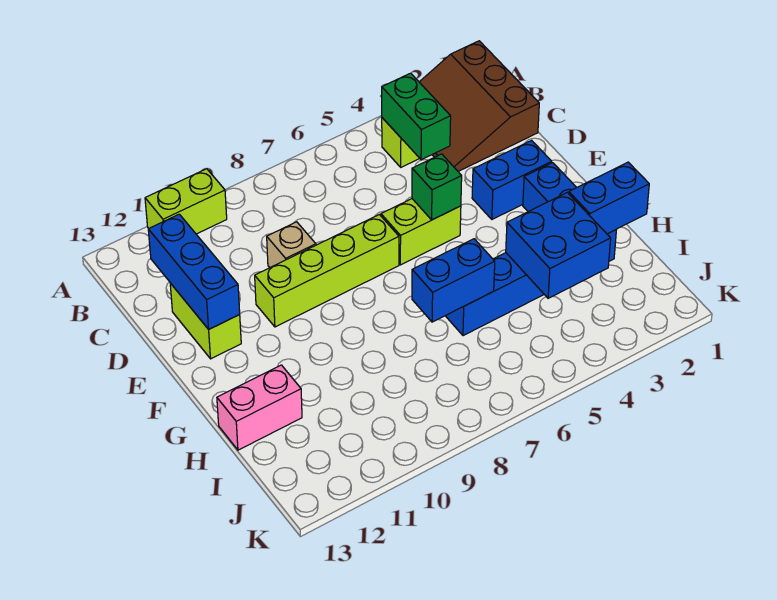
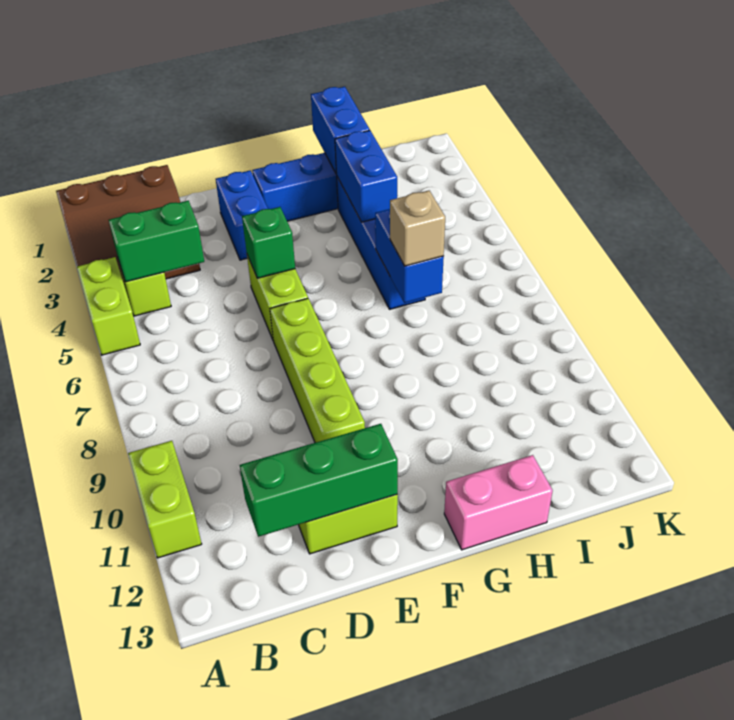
none -> lime brick A4:A5 level 1
blue brick C12:E12 level 2 -> green brick C12:E12 level 2
tan brick D9 level 1 -> tan brick H7 level 3
blue brick H3:I4 level 2 -> blue brick H3:H4 level 2
pink brick H12:H13 level 1 -> pink brick G13:H13 level 1

